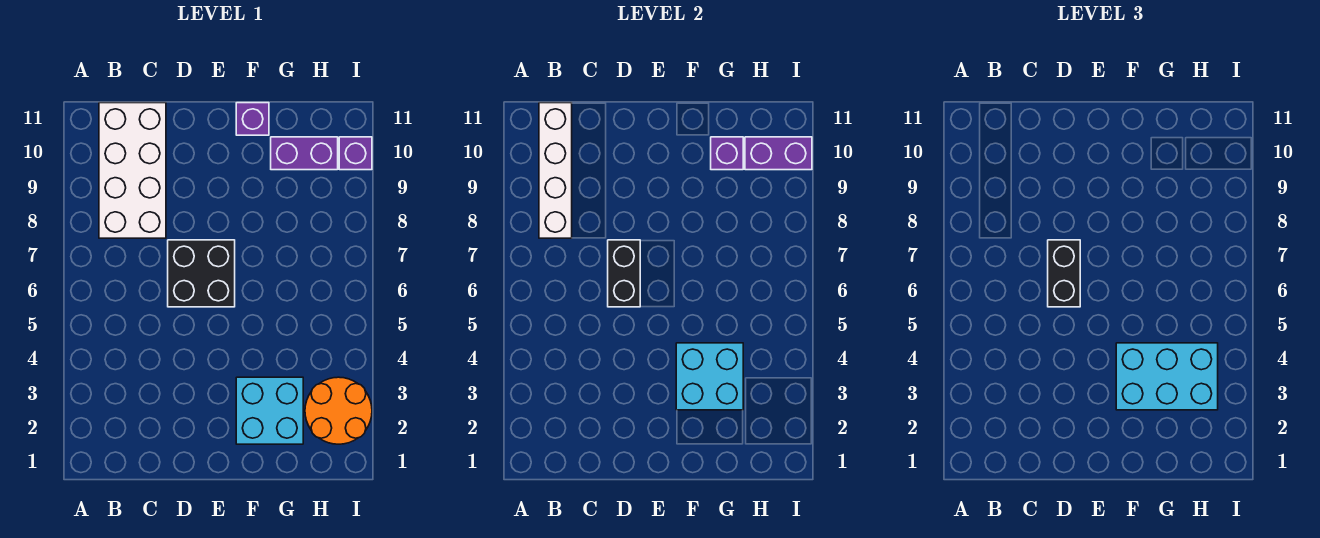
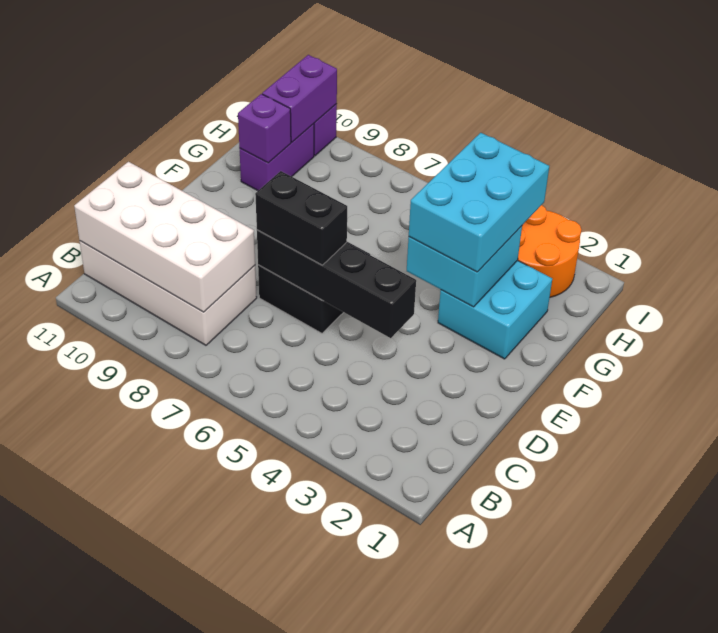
white brick B8:B11 level 2 -> white brick B8:C11 level 2
black brick D6:D7 level 2 -> black brick D4:D7 level 2
purple brick F11 level 1 -> none

